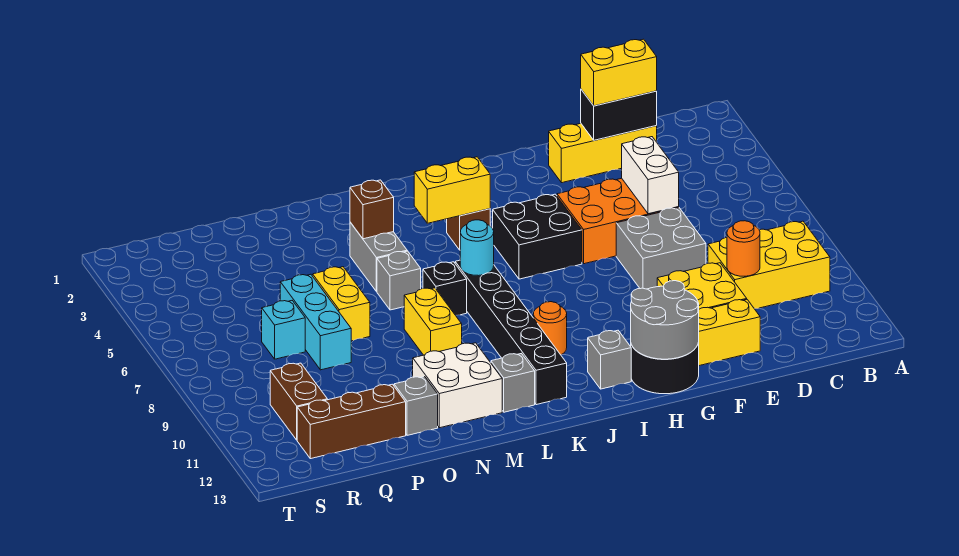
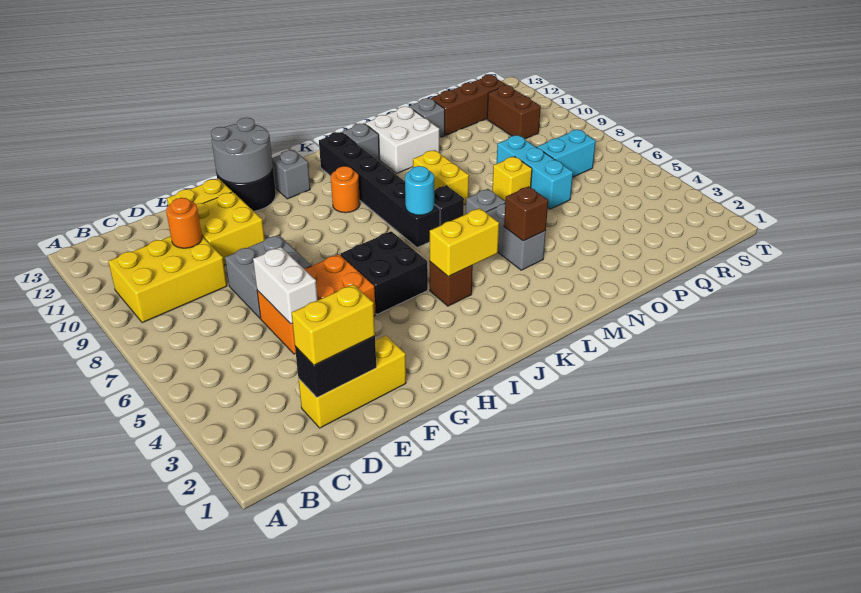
yellow brick O6:O7 level 1 -> yellow brick O7 level 1
cyan brick Q7 level 1 -> cyan brick Q7:R7 level 1

